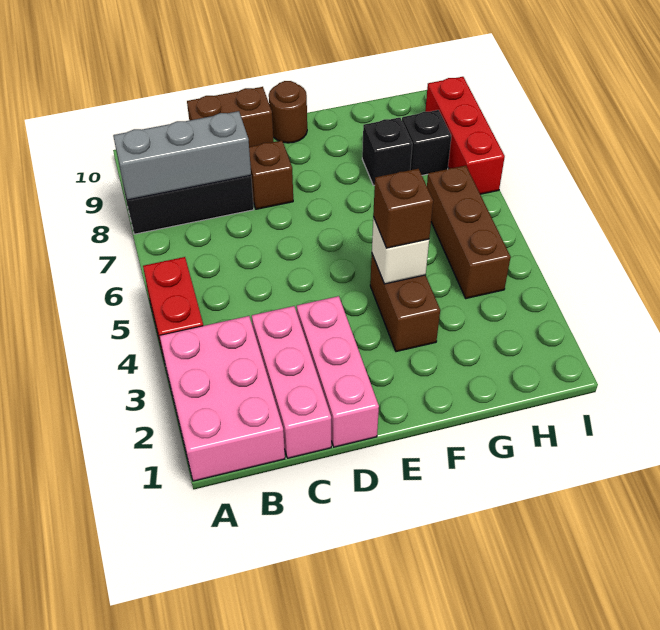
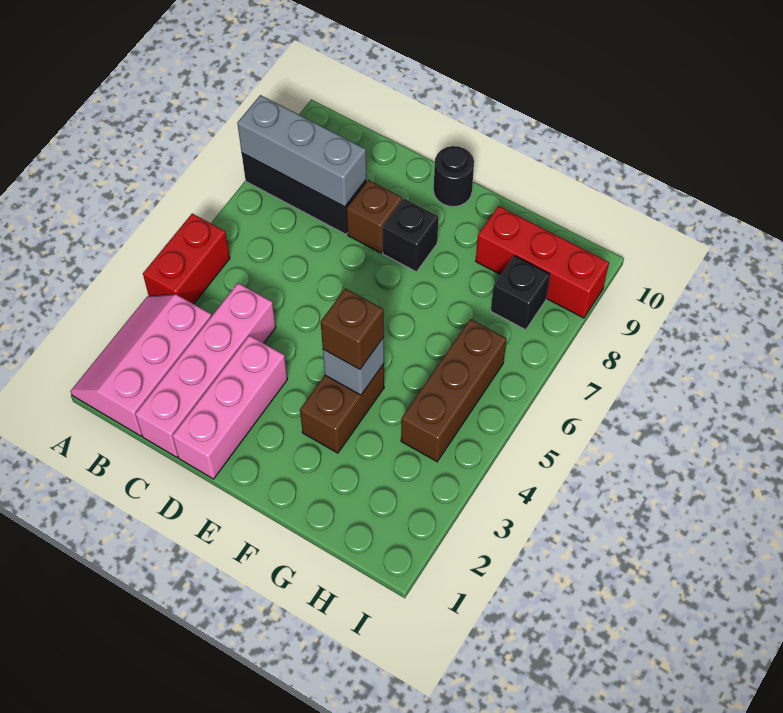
pink brick A1:B3 level 1 -> pink slope A1:B3 level 1 top B
pink brick C1:C3 level 1 -> pink brick C1:C4 level 1
brown brick C10:D10 level 1 -> none
brown round brick E10 level 1 -> black round brick E10 level 1
white brick F4 level 2 -> grey brick F4 level 2
black brick G8 level 1 -> black brick E8 level 1
red brick I7:I9 level 1 -> red brick G9:I9 level 1

